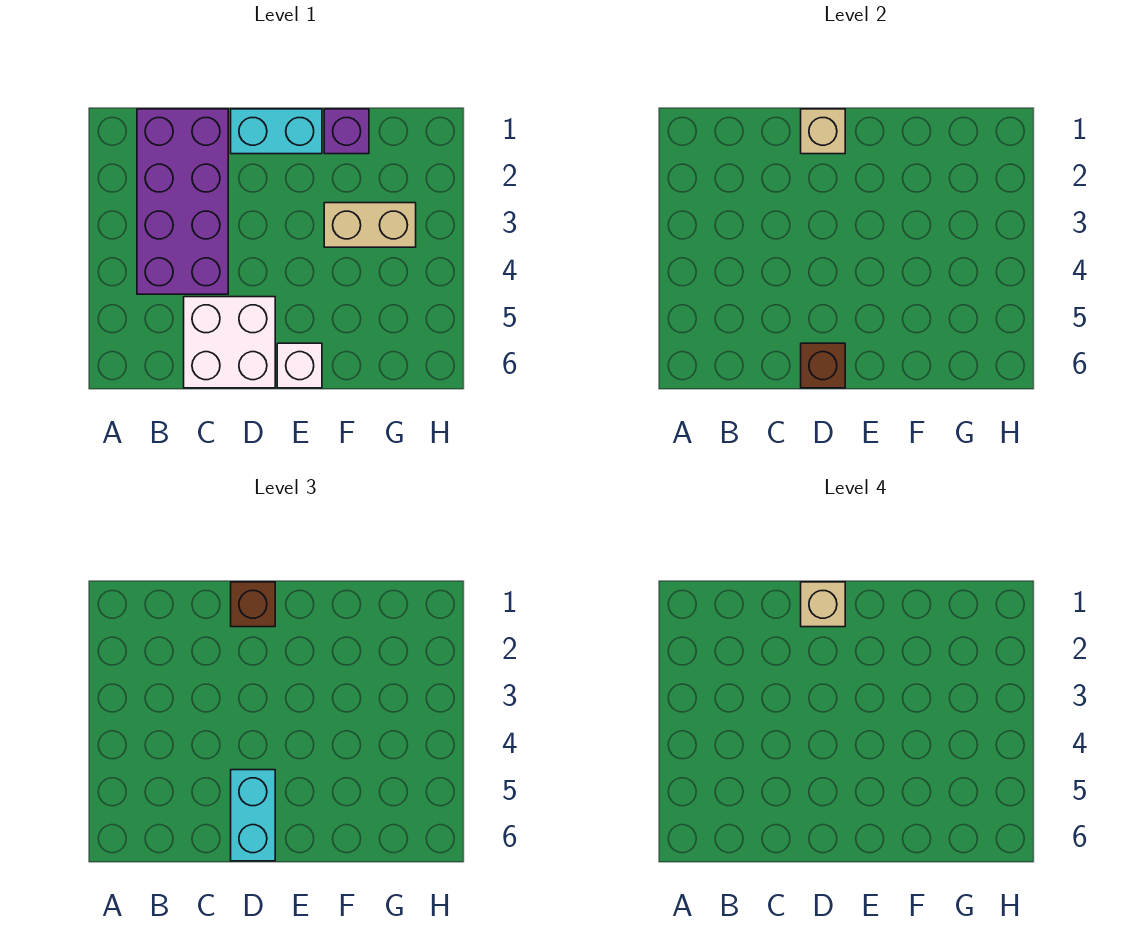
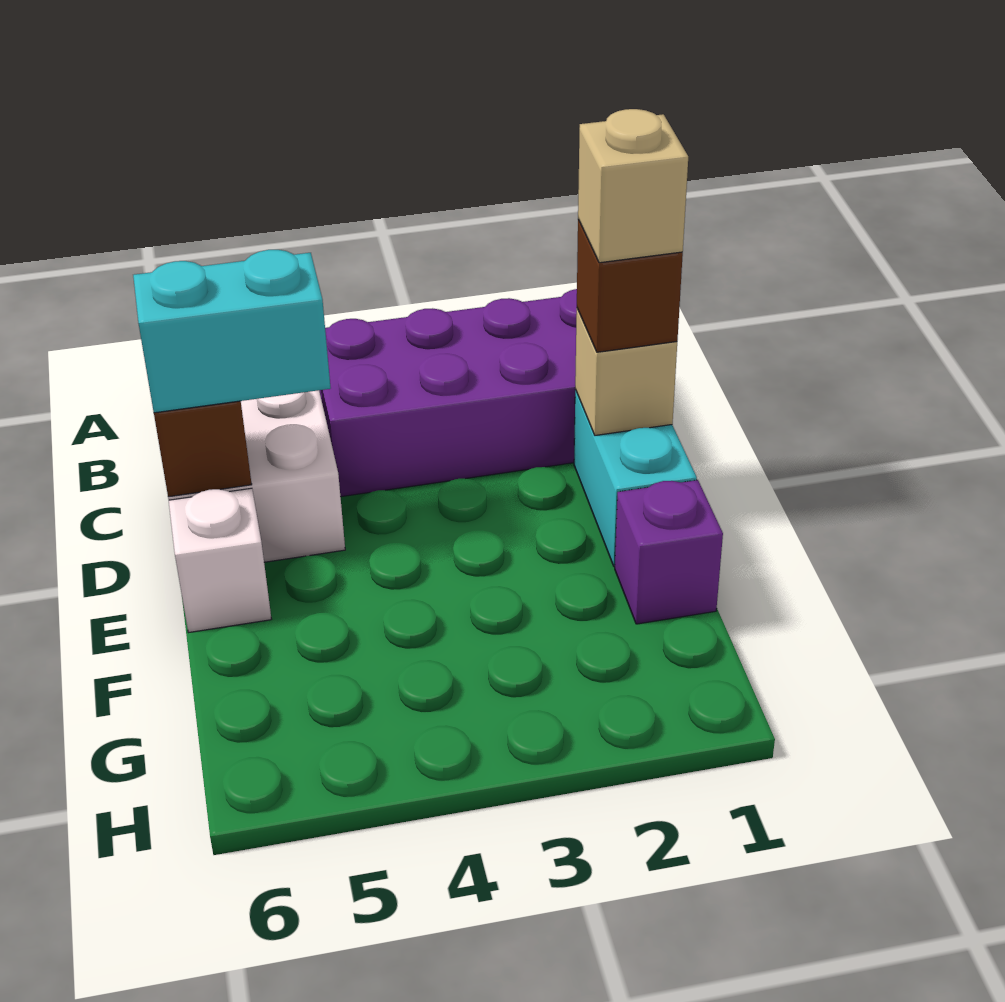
tan brick F3:G3 level 1 -> none

